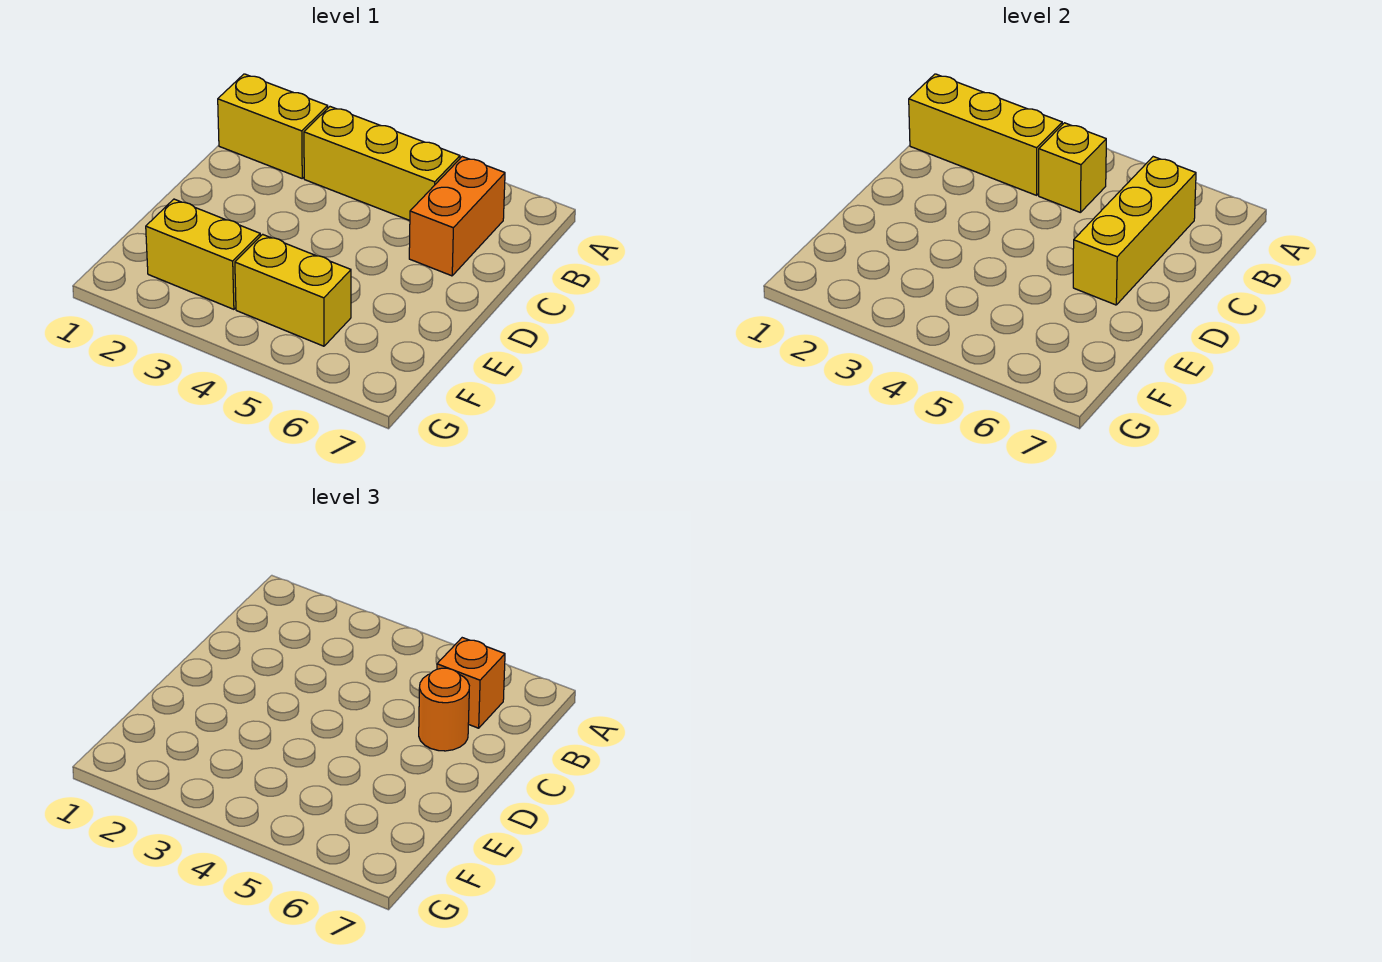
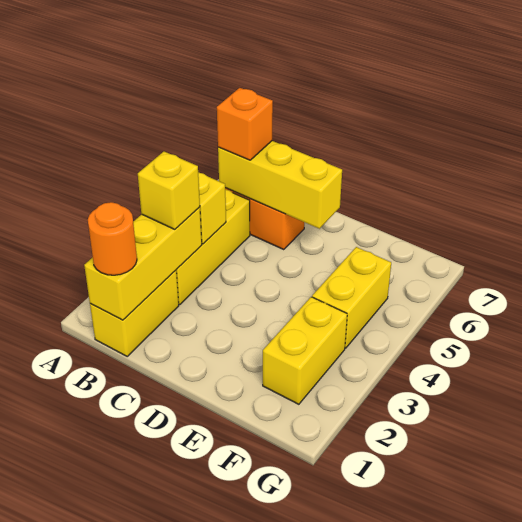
none -> yellow brick B3 level 3
orange round brick C6 level 3 -> orange round brick B1 level 3

